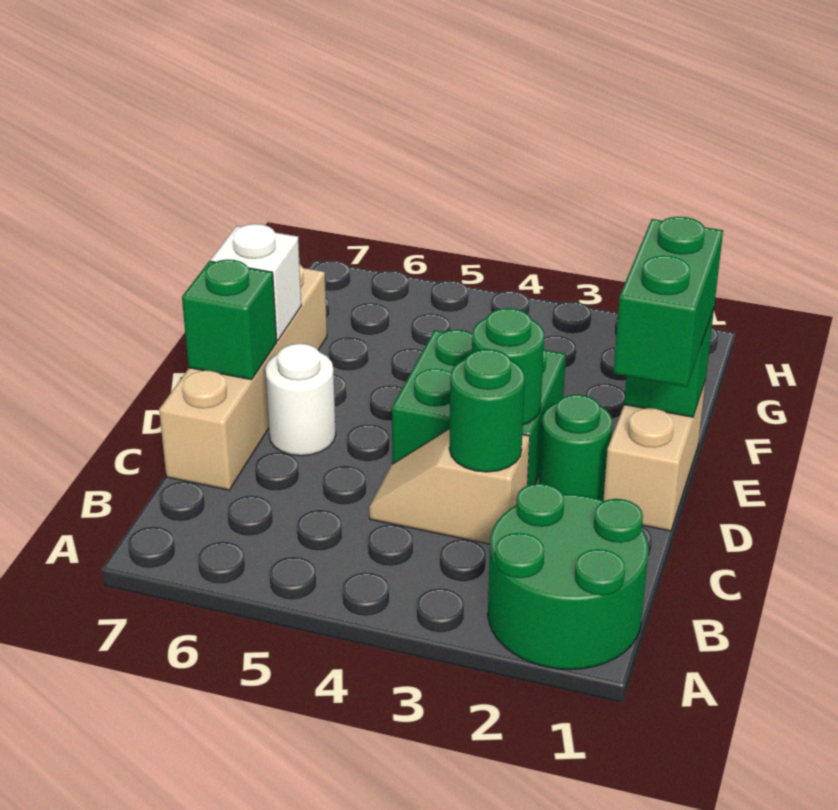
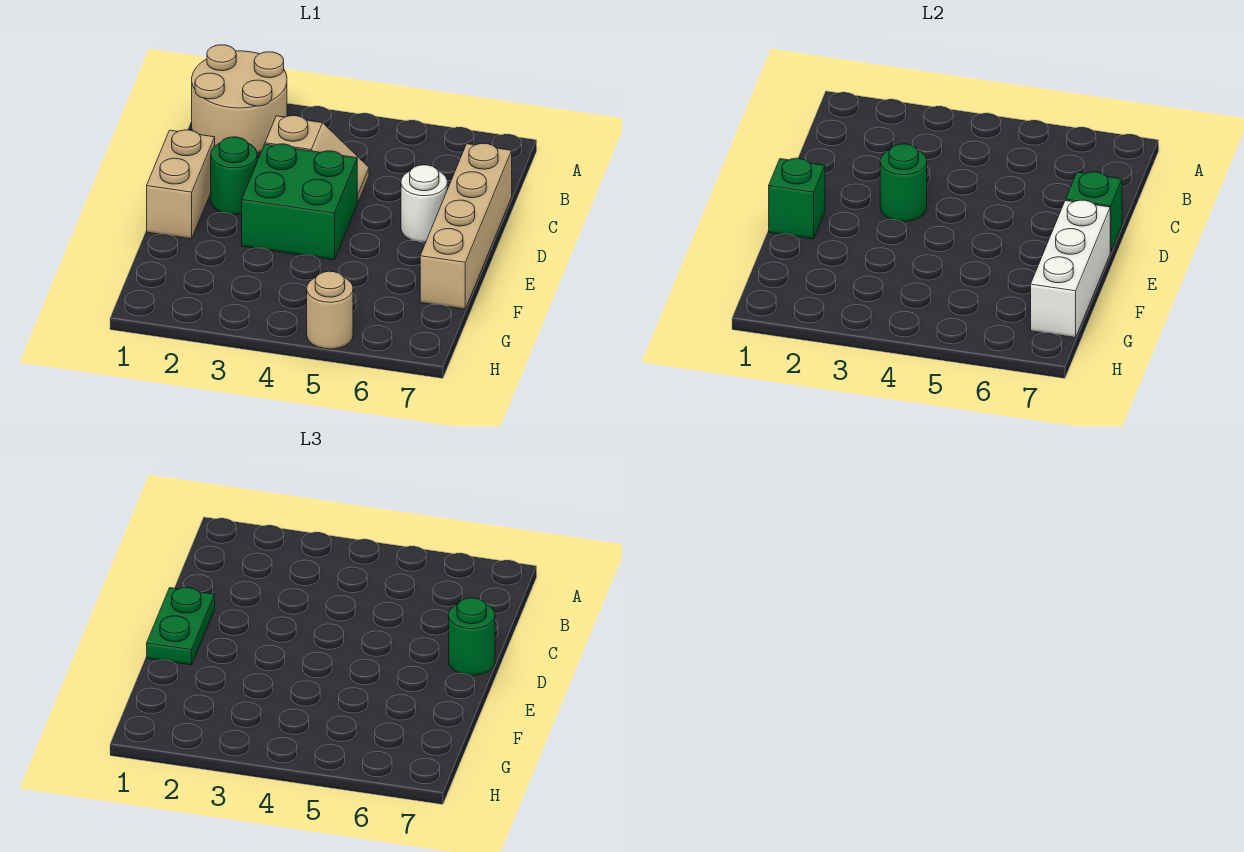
green round brick A1:B2 level 1 -> tan round brick A1:B2 level 1
green round brick C3 level 2 -> green round brick D7 level 3
green brick D1:E1 level 3 -> green plate D1:E1 level 3
white brick E7 level 2 -> white brick E7:G7 level 2
none -> tan round brick H5 level 1

